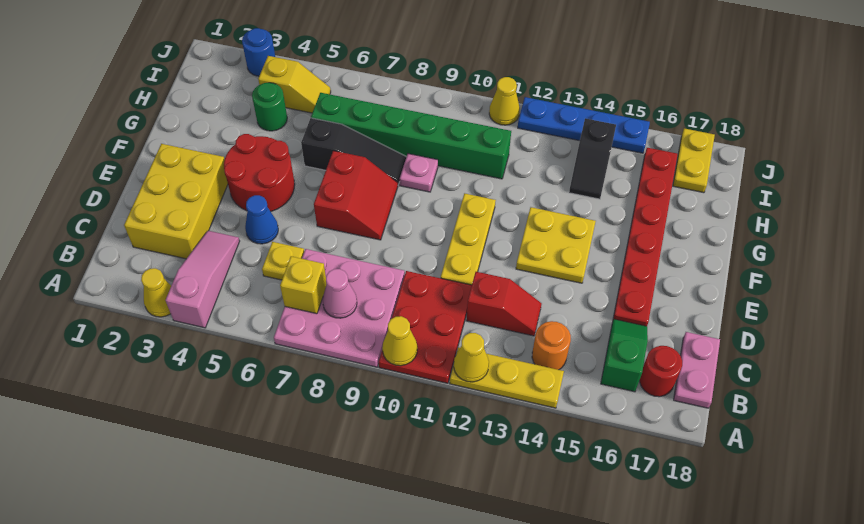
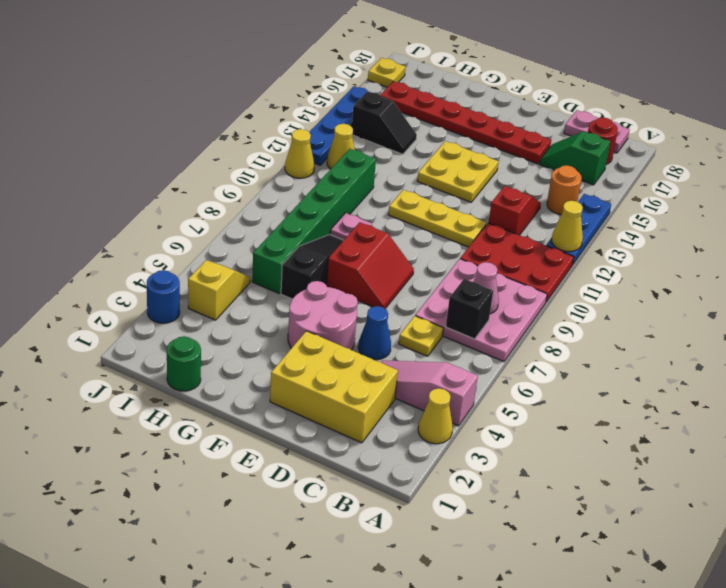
yellow cone A10 level 2 -> yellow cone I12 level 1
yellow plate A12:A14 level 1 -> blue plate A12:A14 level 1
yellow brick B7 level 2 -> black brick B7 level 2
red round brick E4:F5 level 1 -> pink round brick E4:F5 level 1
red slope E7:F8 level 1 top 7 -> red slope E7:F8 level 1 top F
green round brick H4 level 1 -> green round brick H1 level 1
yellow plate I17:J17 level 1 -> yellow plate J17 level 1

